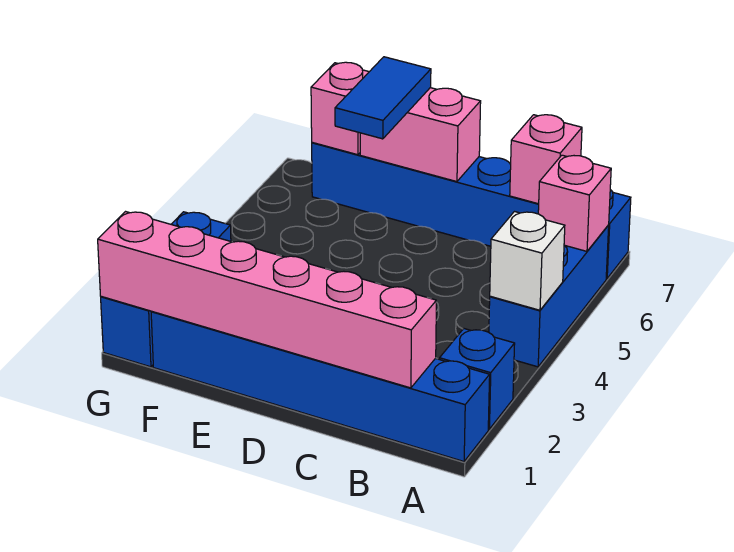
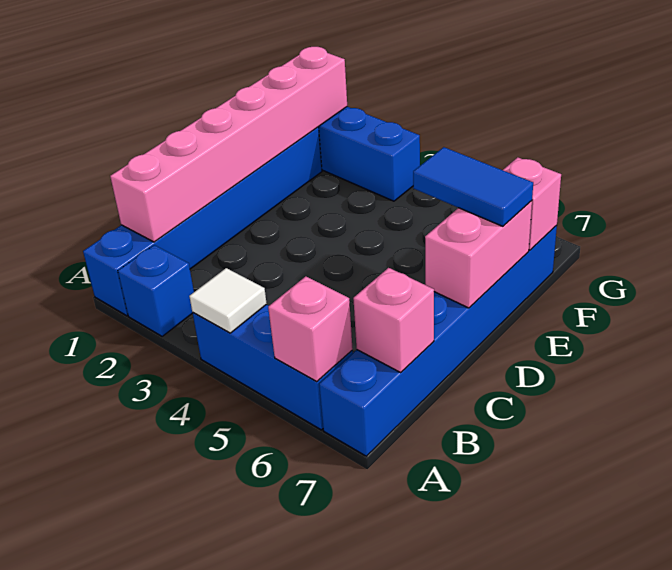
white brick A4 level 2 -> white tile A4 level 2

